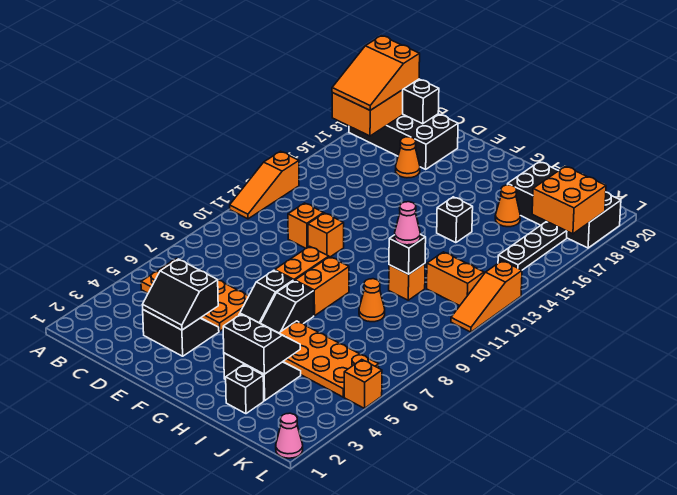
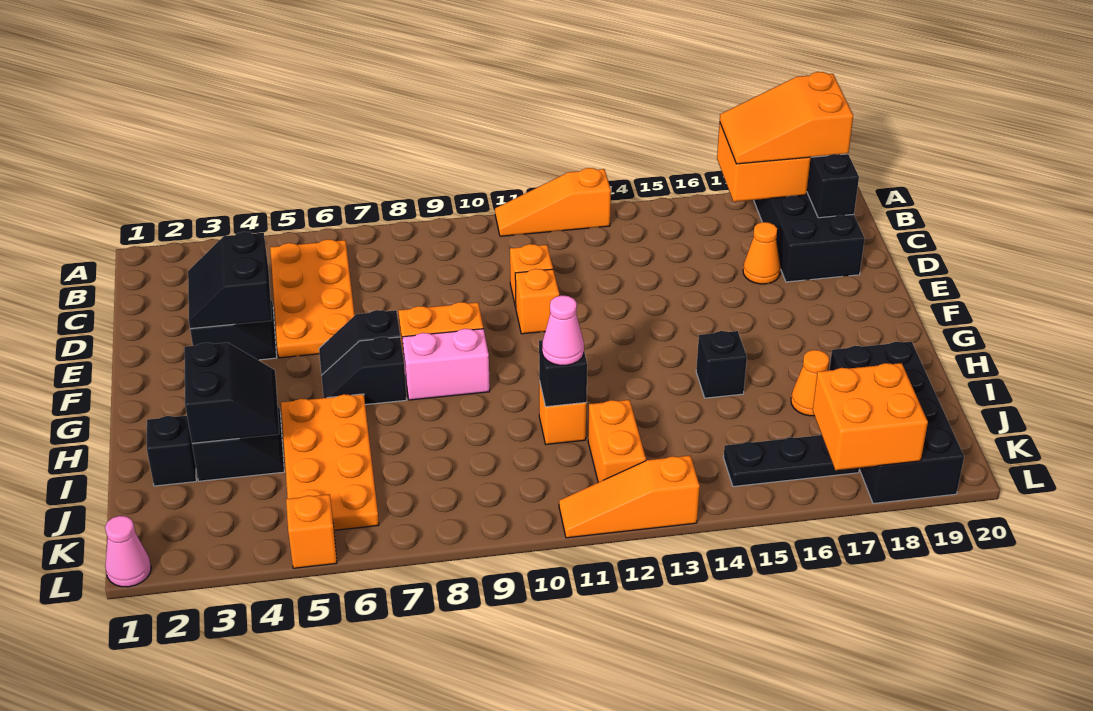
orange brick G8:G9 level 1 -> pink brick G8:G9 level 1
orange cone I9 level 1 -> none

